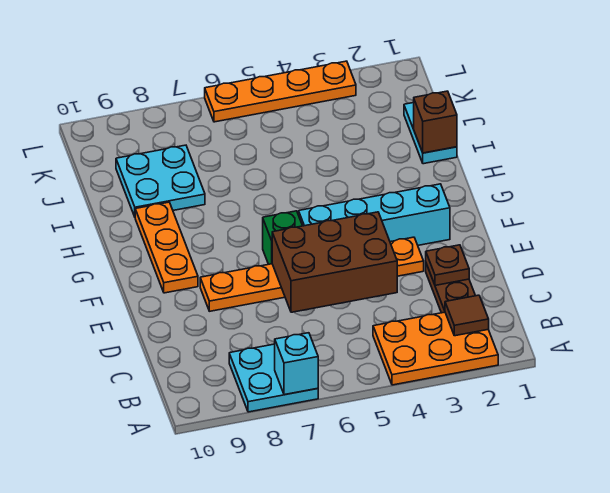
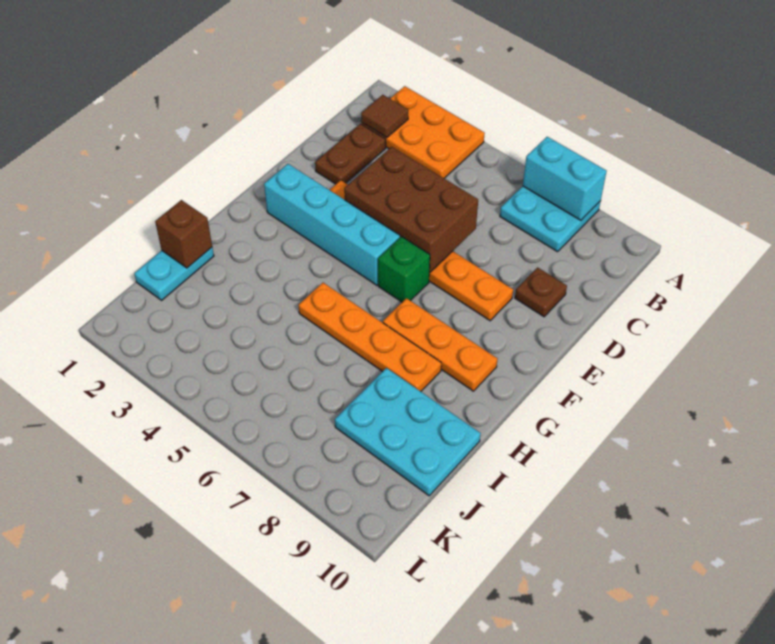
cyan brick A7 level 2 -> cyan brick A7:A8 level 2
brown plate D2 level 2 -> brown plate D9 level 1
orange plate F9:H9 level 1 -> orange plate G7:G9 level 1
cyan plate I8:J9 level 1 -> cyan plate I8:J10 level 1
orange plate L3:L6 level 1 -> orange plate H5:H8 level 1

